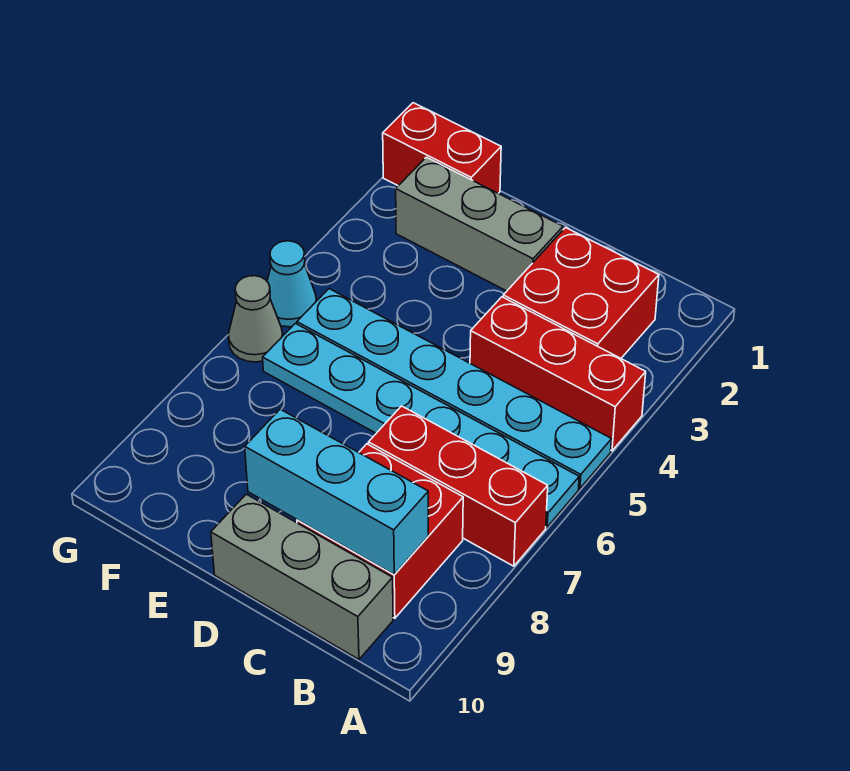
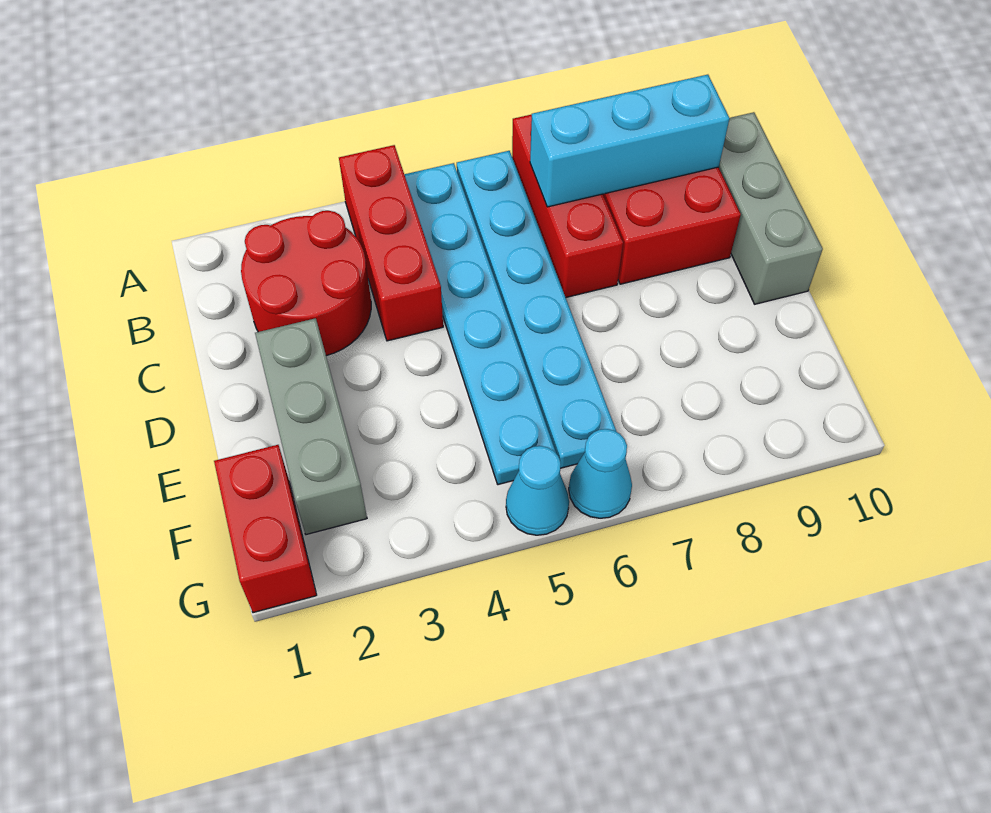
red brick B2:C3 level 1 -> red round brick B2:C3 level 1
cyan brick B9:D9 level 2 -> cyan brick B7:B9 level 2
grey cone G6 level 1 -> cyan cone G6 level 1

